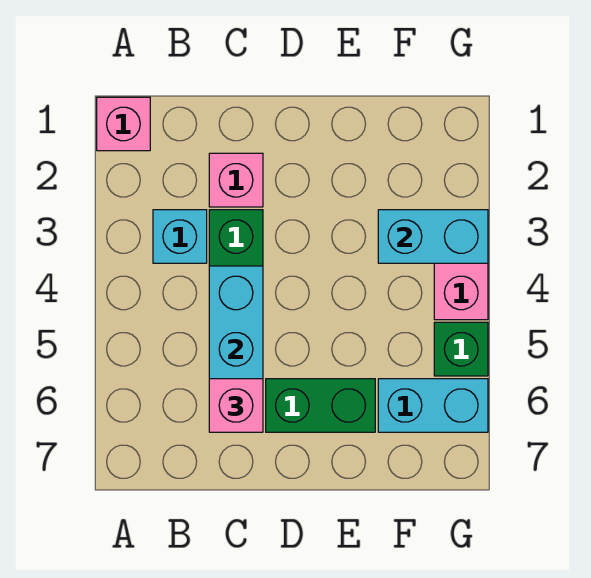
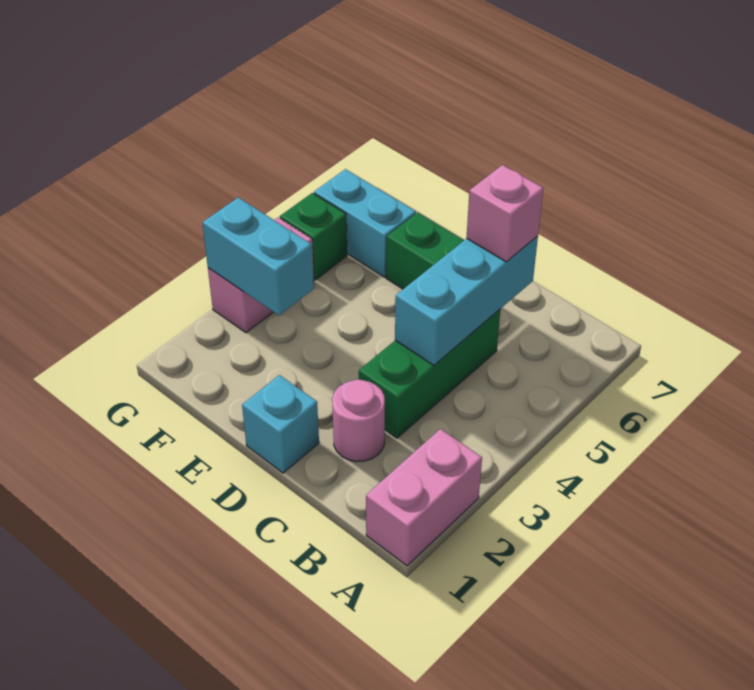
pink brick A1 level 1 -> pink brick A1:A2 level 1
cyan brick B3 level 1 -> cyan brick D1 level 1
pink brick C2 level 1 -> pink round brick C2 level 1

